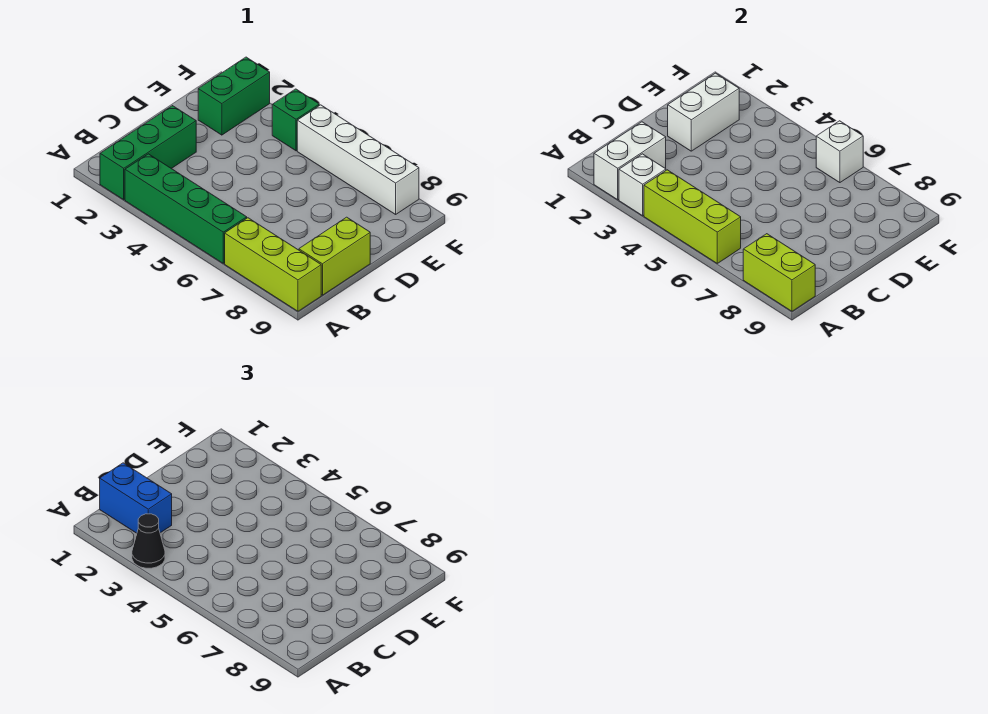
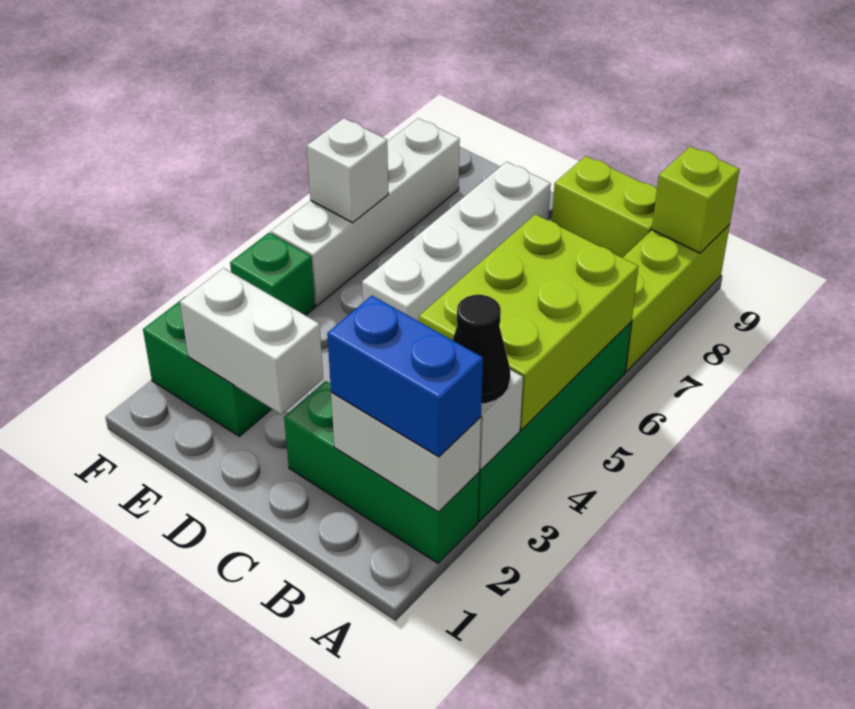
lime brick A4:A6 level 2 -> lime brick A4:B6 level 2
lime brick A8:A9 level 2 -> lime brick A9 level 2
blue brick B1:B2 level 3 -> blue brick A2:B2 level 3
none -> white brick D5:D8 level 1

